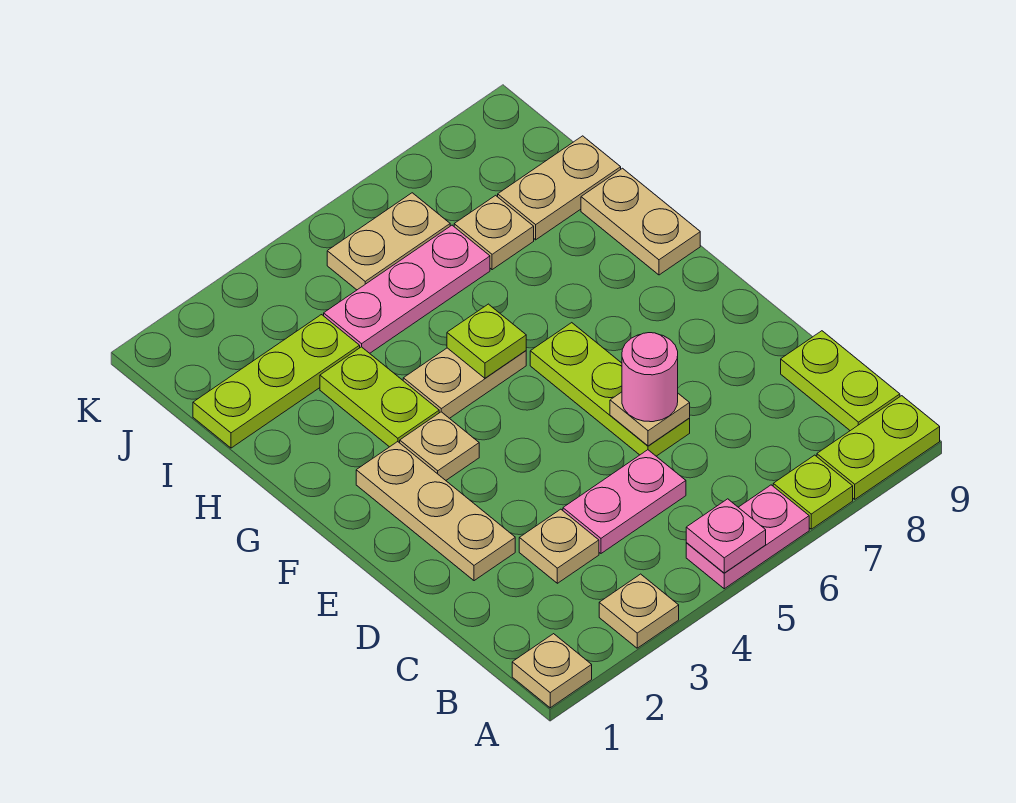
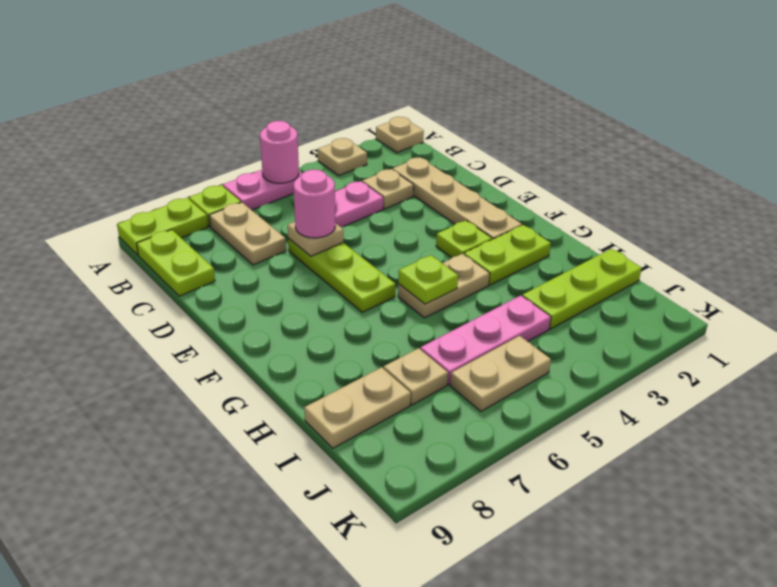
pink plate A5 level 2 -> pink round brick A5 level 2
tan plate D2:F2 level 1 -> tan plate C2:F2 level 1
tan plate F3 level 1 -> lime plate F3 level 1
lime plate G3:H3 level 1 -> lime plate G2:G3 level 1
tan plate G9:H9 level 1 -> tan plate B7:C7 level 1

